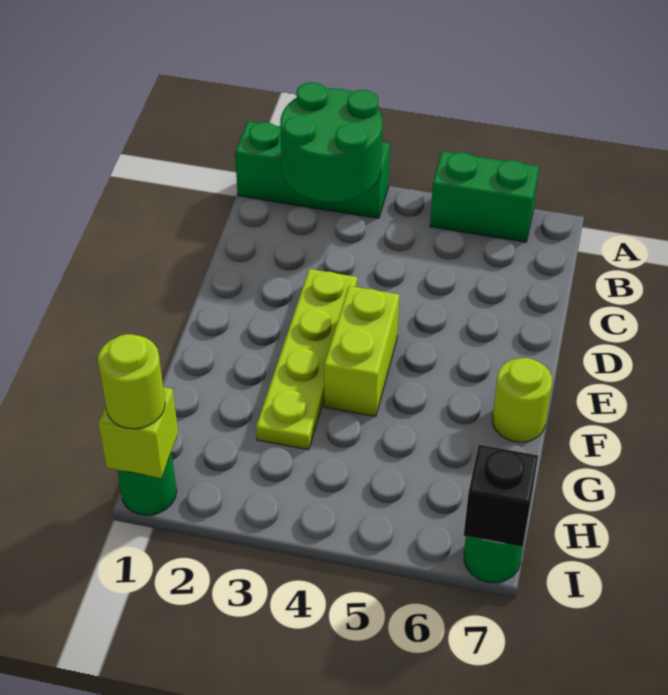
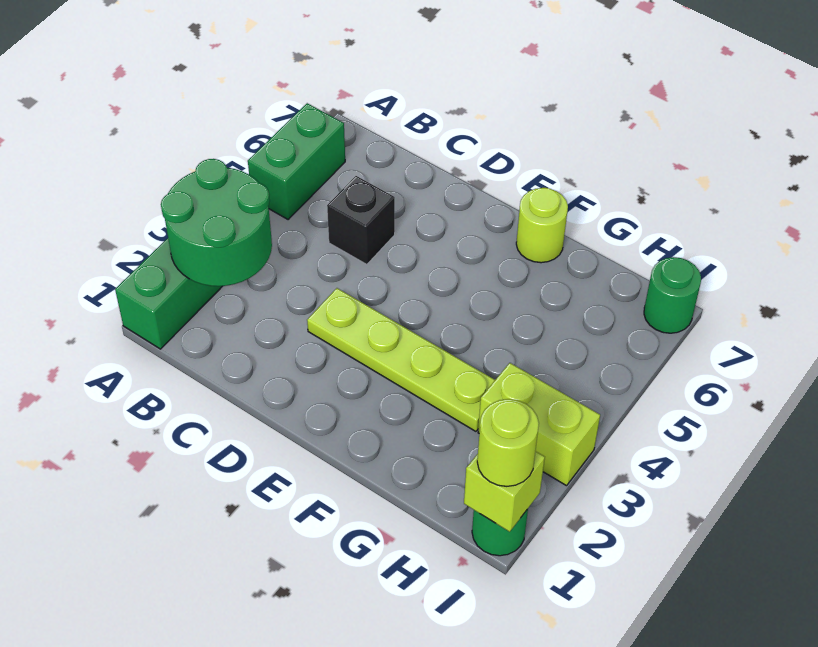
lime brick E4:F4 level 1 -> lime brick H3:I3 level 1
black brick I7 level 2 -> black brick C5 level 1

